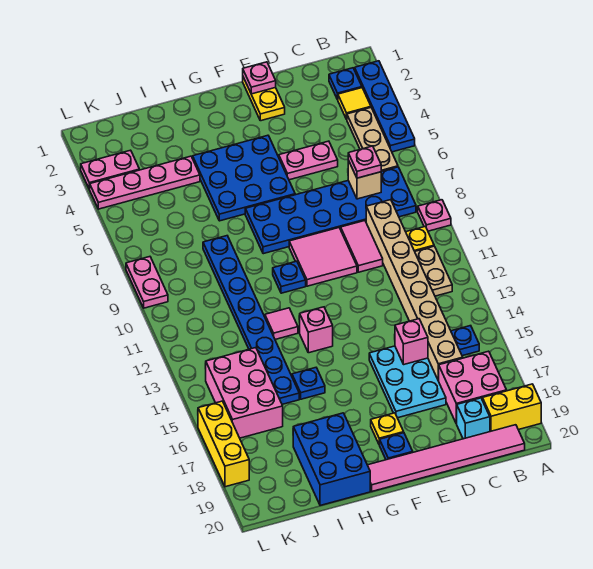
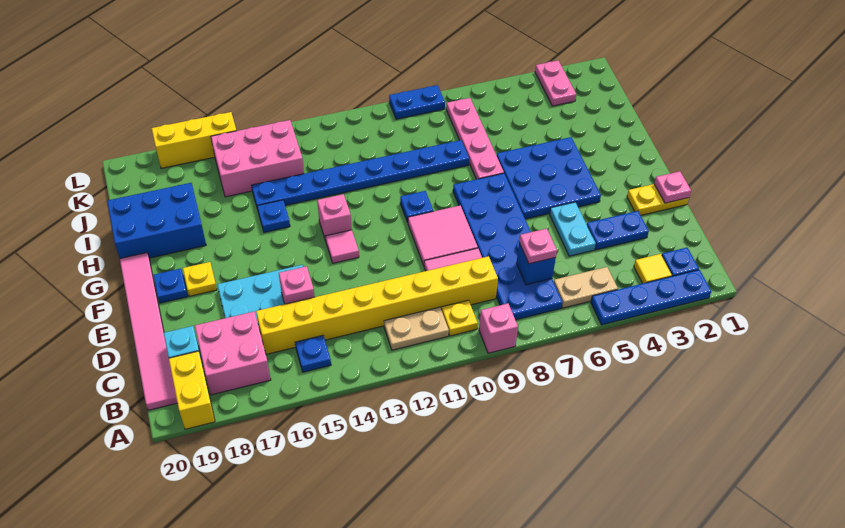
pink plate A9 level 1 -> pink brick A9 level 1
tan plate B4:B6 level 1 -> tan plate B5:B6 level 1
tan brick C7 level 2 -> blue brick C7 level 2
tan brick C9:C16 level 1 -> yellow brick C9:C16 level 1
none -> blue plate D3:D4 level 1
pink plate D5:E5 level 1 -> cyan plate D5:E5 level 1
pink tile H12 level 1 -> pink tile F13 level 1
pink plate I4:L4 level 1 -> pink plate H7:K7 level 1
pink plate L8:L9 level 1 -> blue plate L8:L9 level 1

